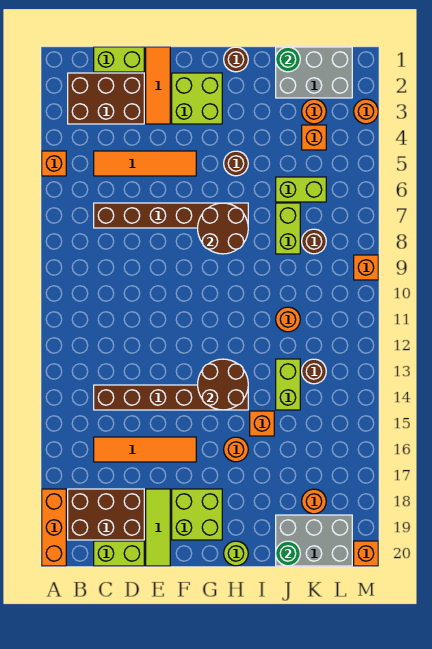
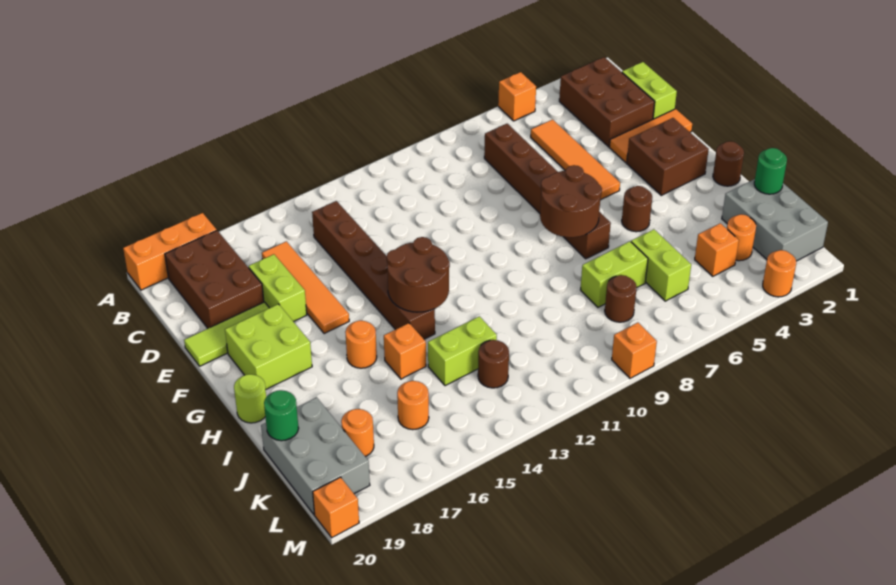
lime brick C20:D20 level 1 -> lime brick D17:E17 level 1
lime brick F2:G3 level 1 -> brown brick F2:G3 level 1
orange round brick J11 level 1 -> orange round brick K16 level 1

